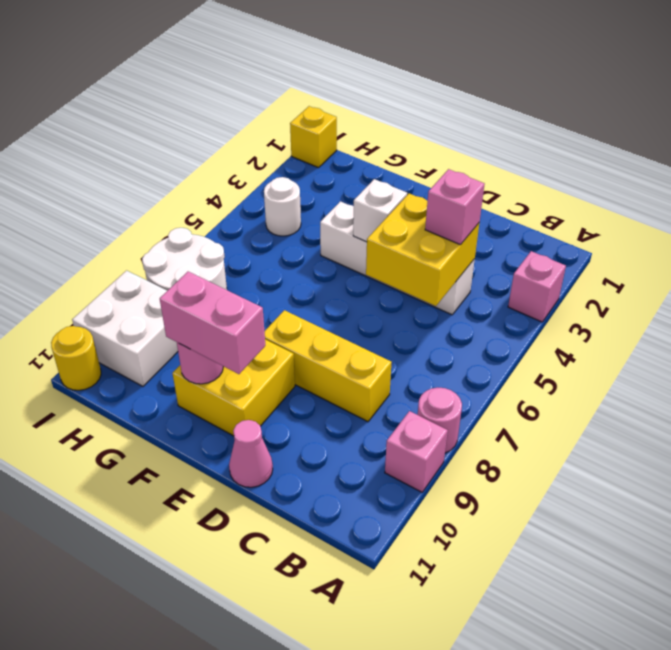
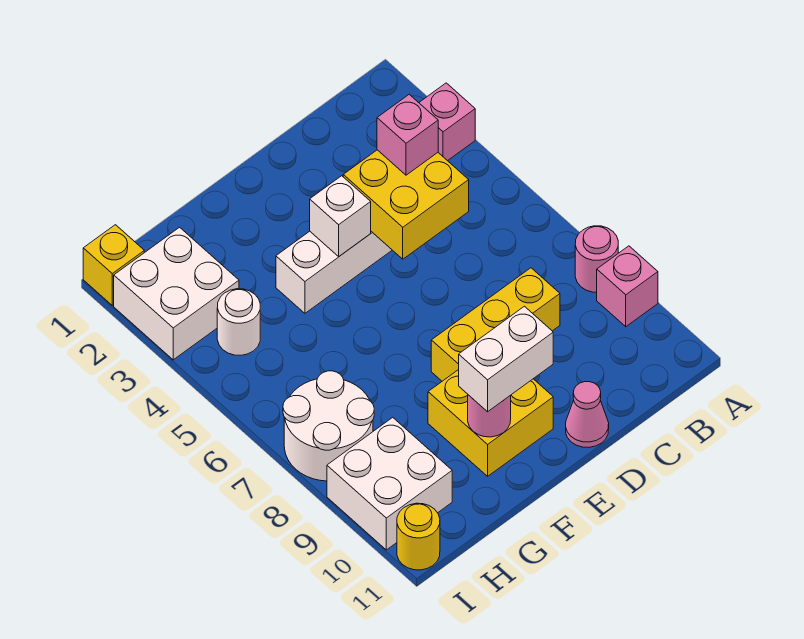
pink brick E10:F10 level 3 -> white brick E10:F10 level 3
none -> white brick H2:I3 level 1

